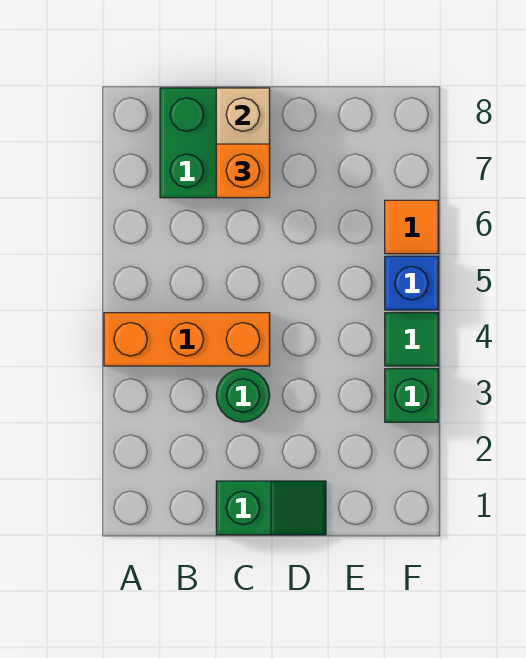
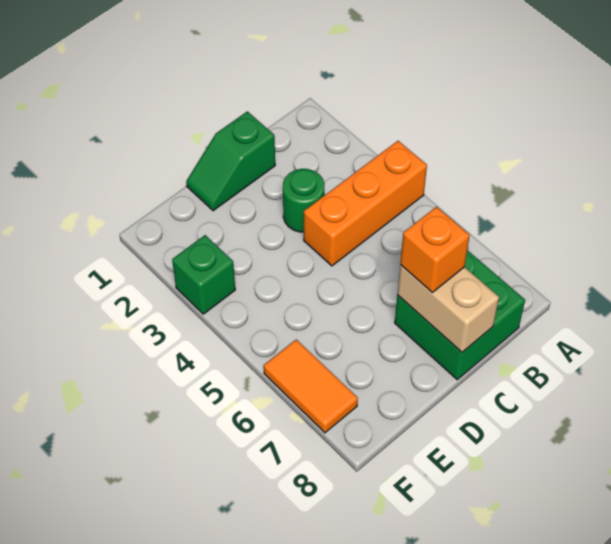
green tile F4 level 1 -> none
blue brick F5 level 1 -> none
orange tile F6 level 1 -> orange tile F6:F7 level 1

